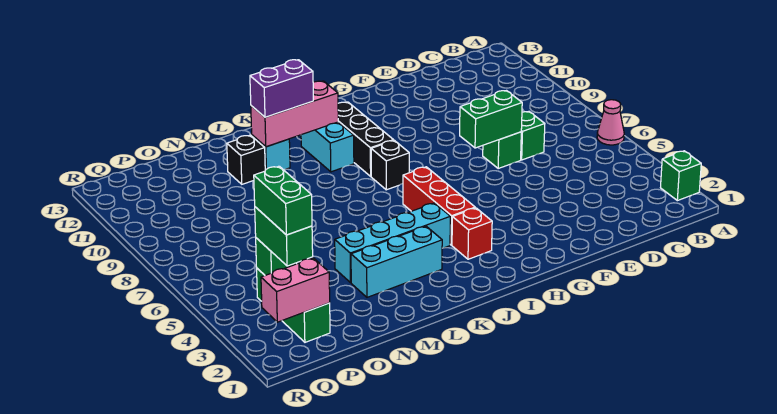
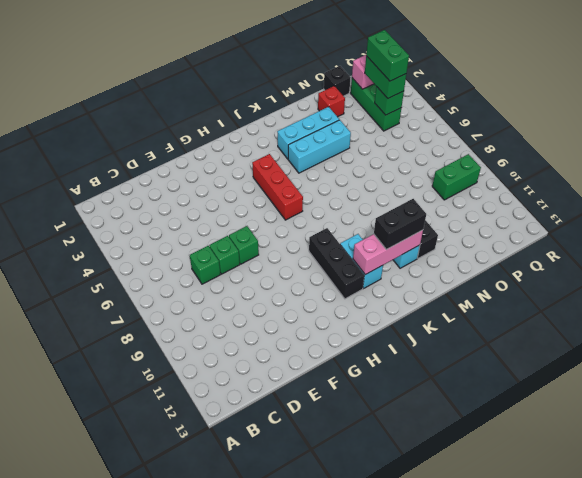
green brick A2 level 1 -> green brick F7 level 1
pink cone A6 level 1 -> none
green brick E7:F7 level 2 -> green brick P9:Q9 level 1
red brick I3 level 1 -> red brick N2 level 1
black brick I8 level 1 -> black brick O1 level 1
cyan brick J4:M4 level 1 -> cyan brick K4:M4 level 1
purple brick K11:L11 level 3 -> black brick K11:L11 level 3

